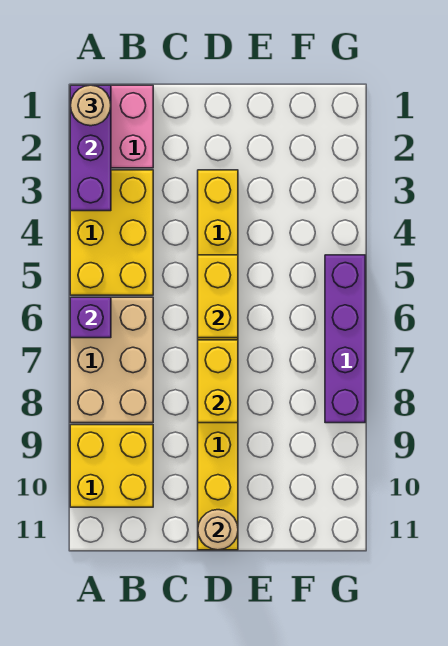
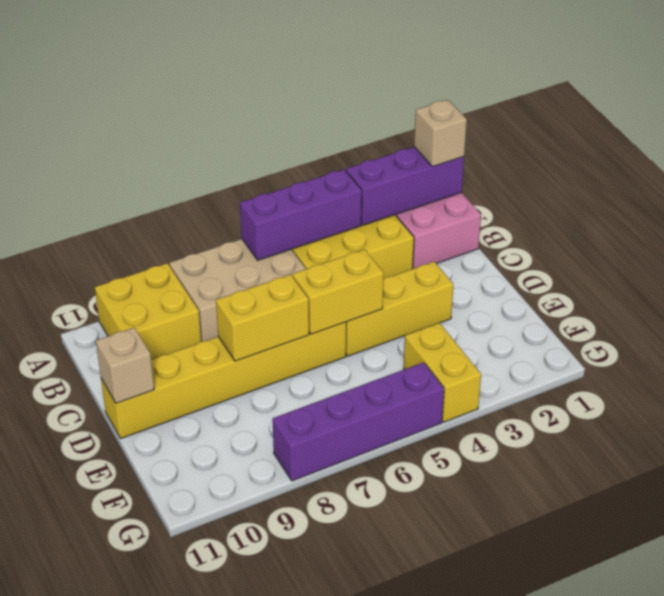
tan round brick A1 level 3 -> tan brick A1 level 3
purple brick A6 level 2 -> purple brick A4:A6 level 2
tan round brick D11 level 2 -> tan brick D11 level 2
none -> yellow brick F4:G4 level 1

